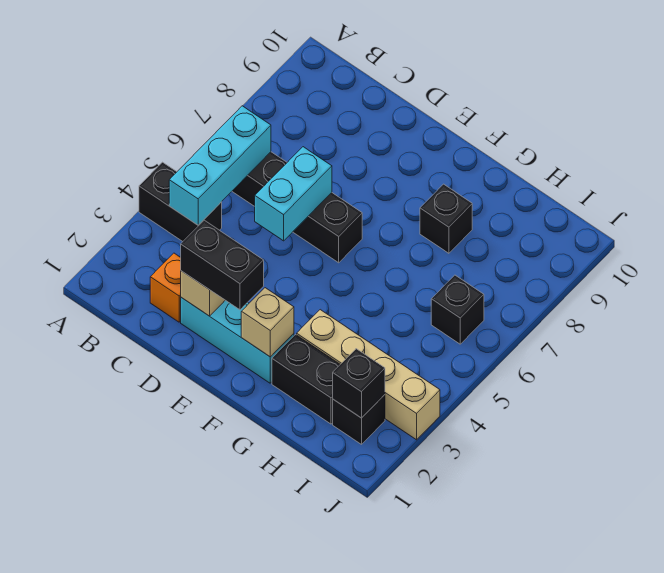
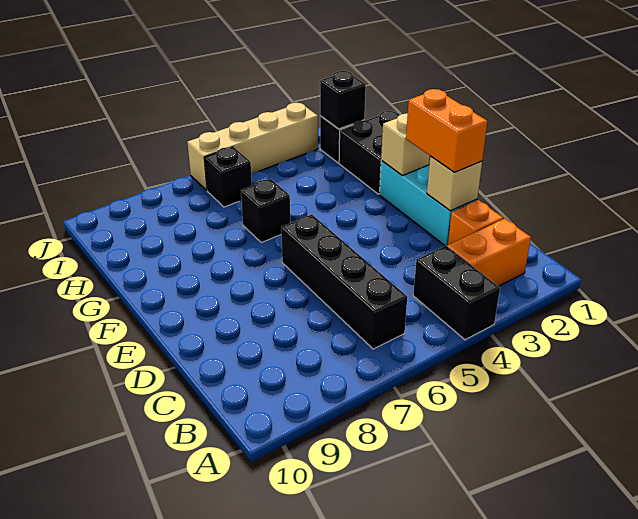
none -> orange brick B2:B3 level 1
cyan brick B4:B6 level 2 -> none
black brick D2:E2 level 3 -> orange brick D2:E2 level 3
cyan brick D5:D6 level 2 -> none
black brick G2:H2 level 1 -> black brick G1:H2 level 1
tan brick G3:J3 level 1 -> tan brick J3:J6 level 1
black brick G8 level 1 -> black brick G6 level 1

